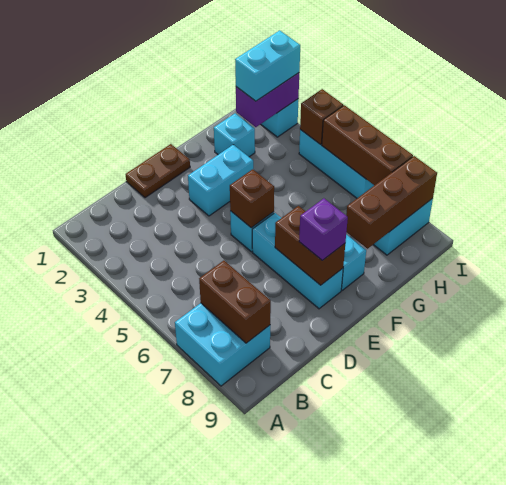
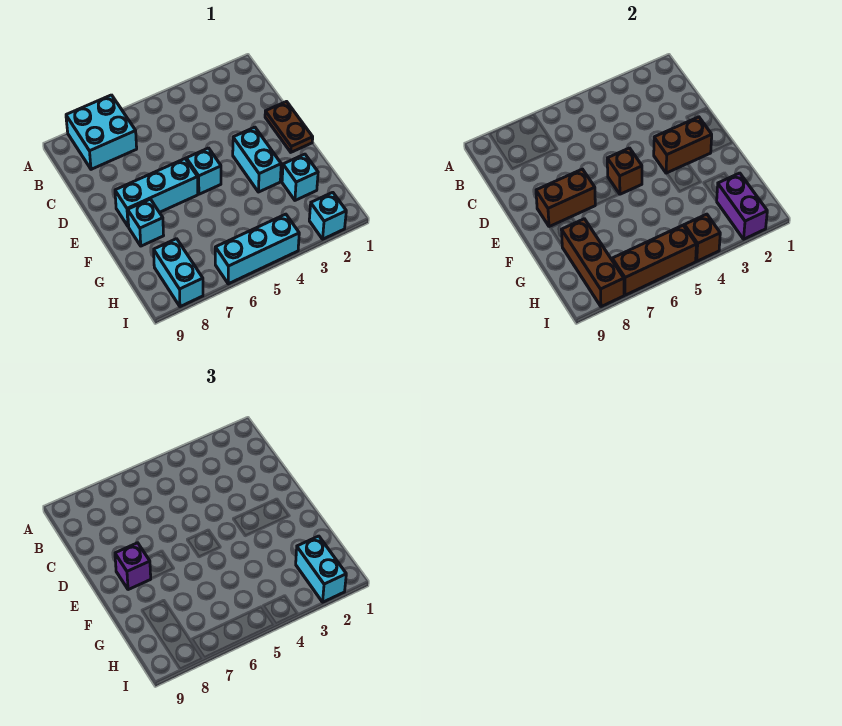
brown brick B7:B8 level 2 -> brown brick E2:E3 level 2

